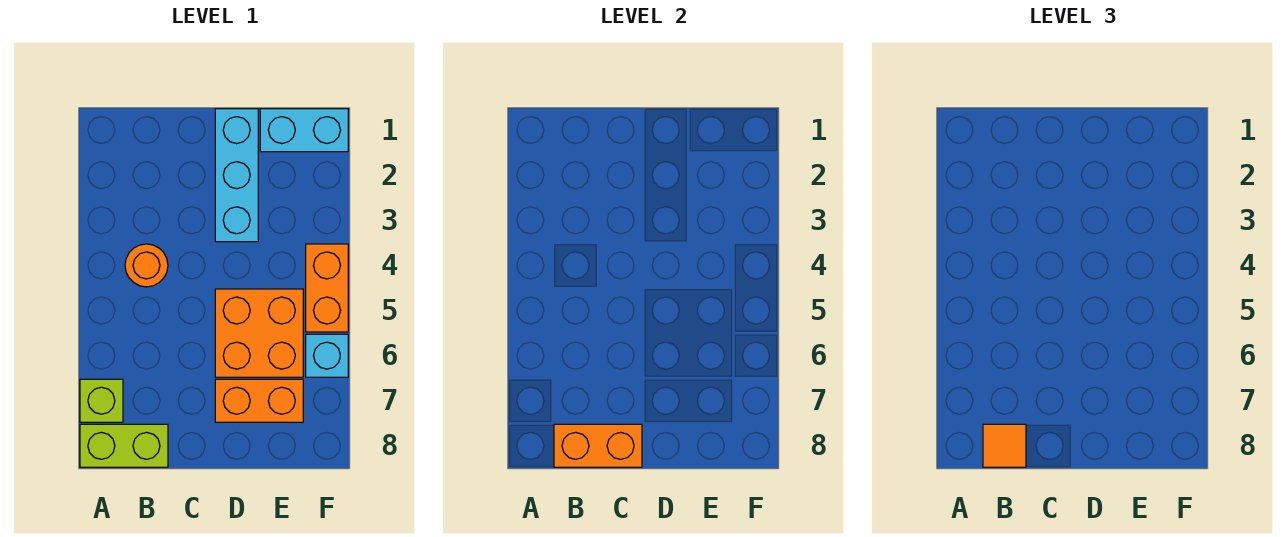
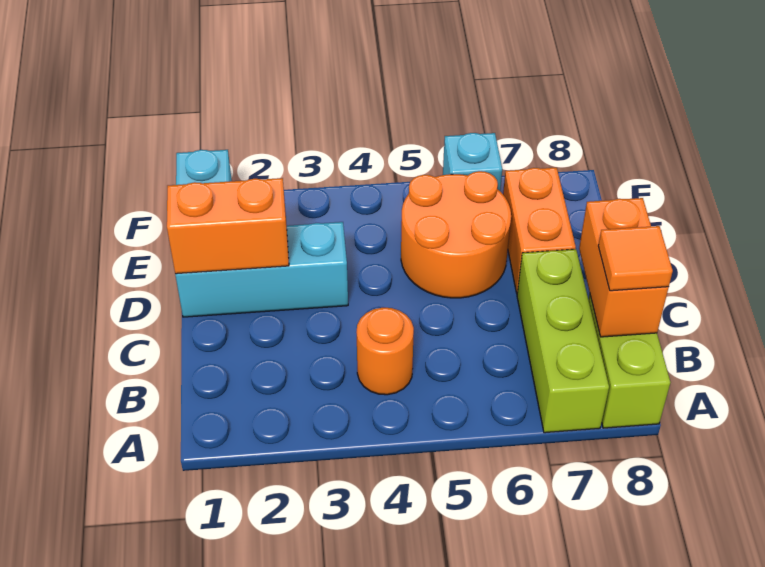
lime brick A7 level 1 -> lime brick A7:C7 level 1
orange brick D5:E6 level 1 -> orange round brick D5:E6 level 1
orange brick F4:F5 level 1 -> orange brick D1:D2 level 2

